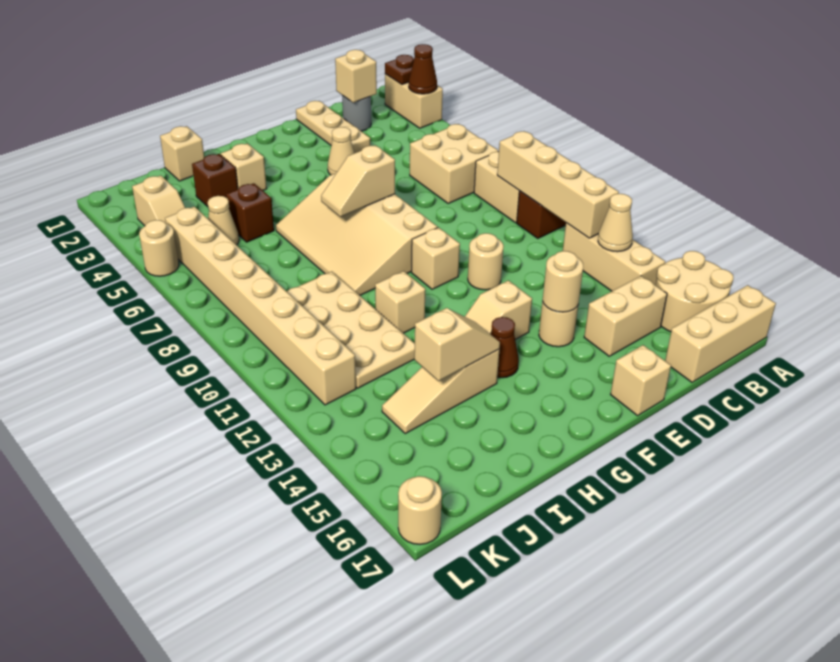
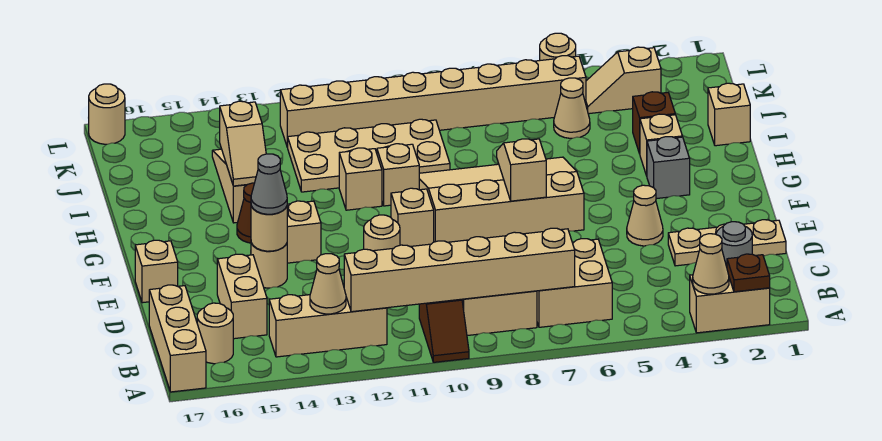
brown cone A3 level 2 -> tan cone A3 level 2
tan round brick A15:B16 level 1 -> tan round brick B16 level 1
tan brick B9:B12 level 2 -> tan brick B7:B12 level 2
tan brick C2 level 2 -> tan brick H10 level 1
none -> grey cone E14 level 3
none -> grey brick G3 level 1
brown brick I5 level 1 -> none

